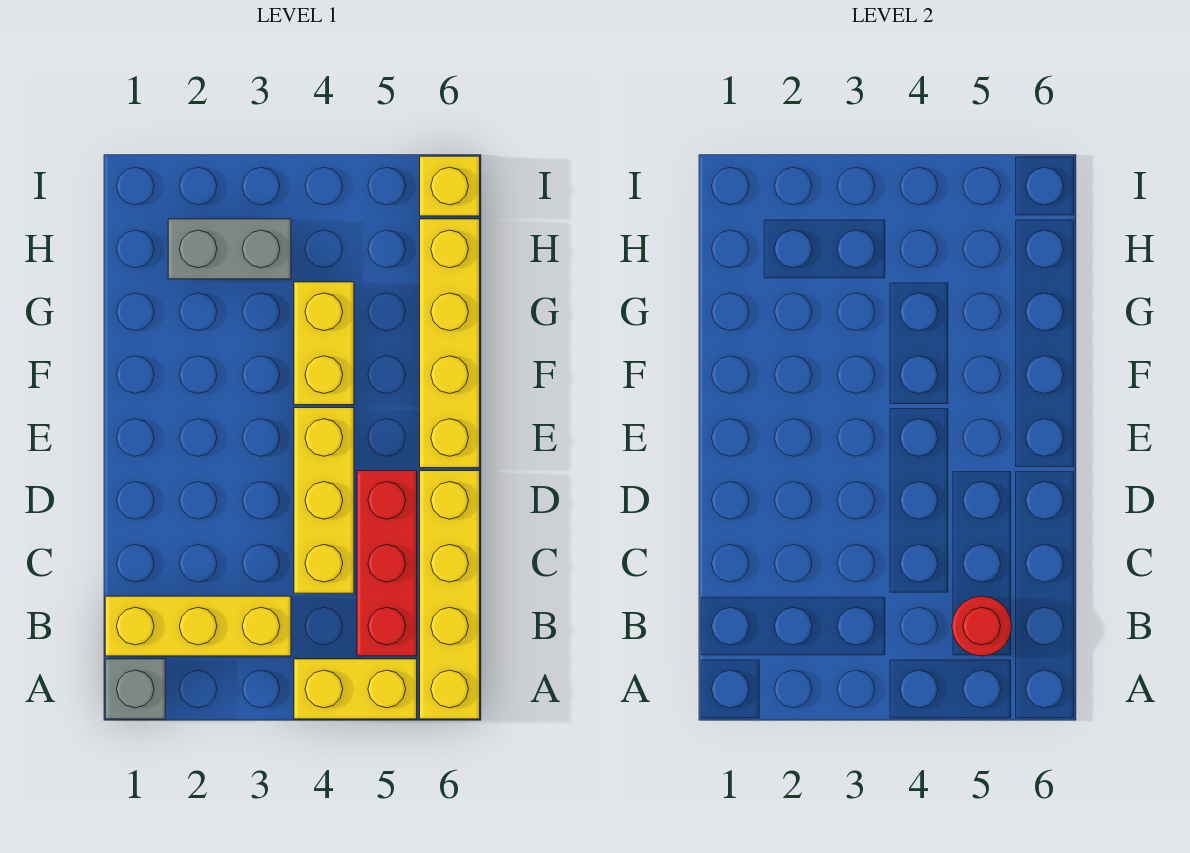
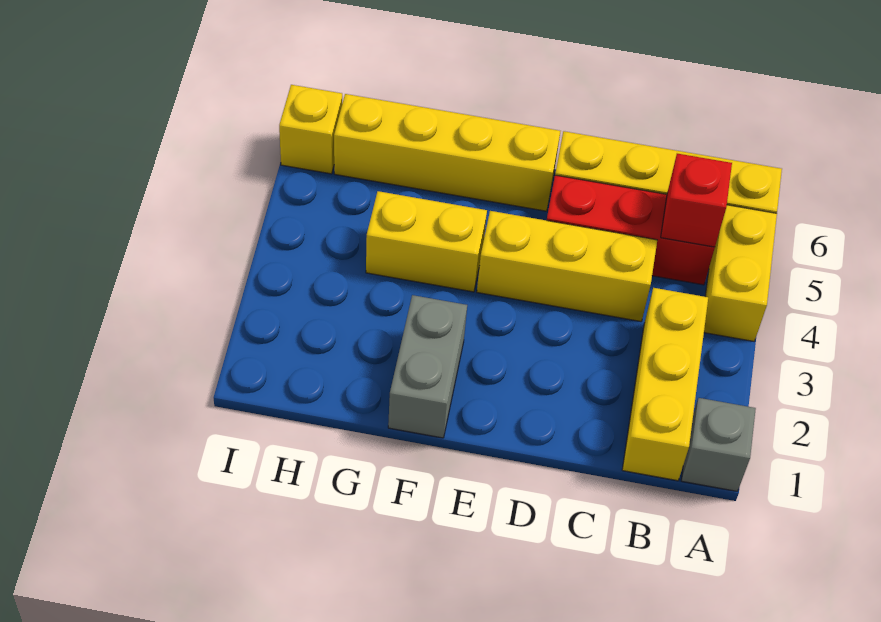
red round brick B5 level 2 -> red brick B5 level 2
grey brick H2:H3 level 1 -> grey brick F1:F2 level 1

